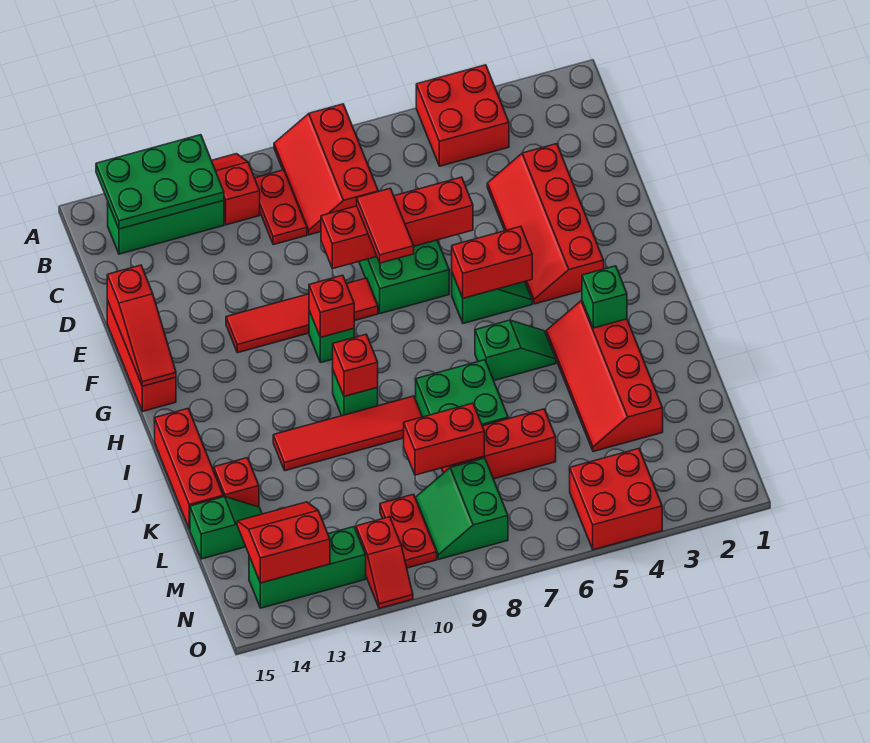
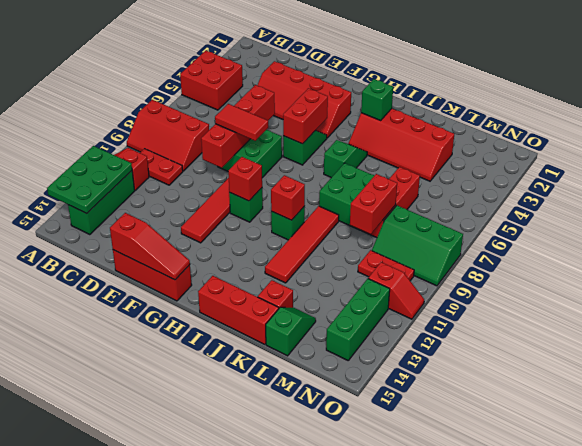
green slope M8:N9 level 1 top 8 -> green slope M8:O9 level 1 top 8
red slope M13:N14 level 2 top N -> none
red brick N4:O5 level 1 -> none

